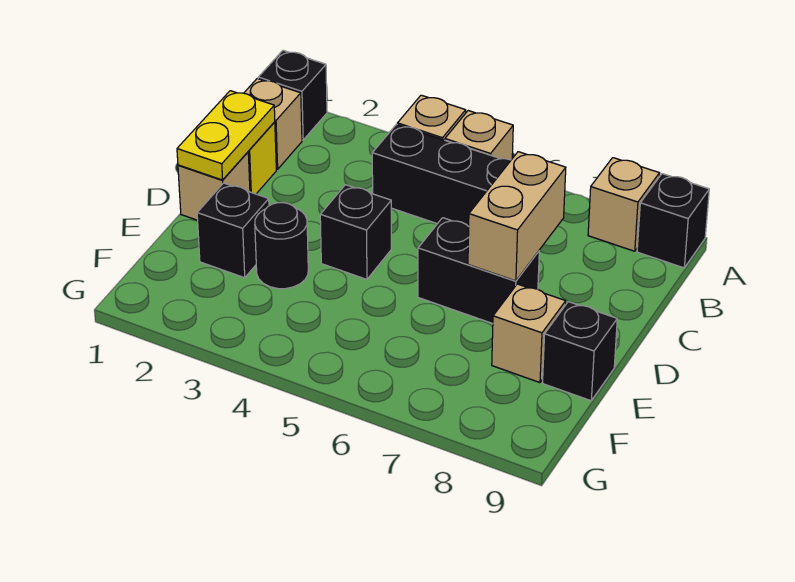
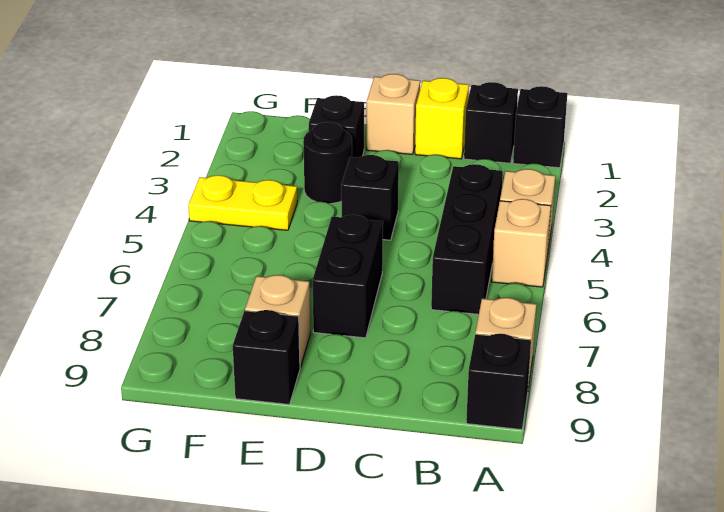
tan brick B1 level 1 -> black brick B1 level 1
yellow plate C1:D1 level 2 -> yellow plate F4:G4 level 1
tan brick C7:D7 level 2 -> none

